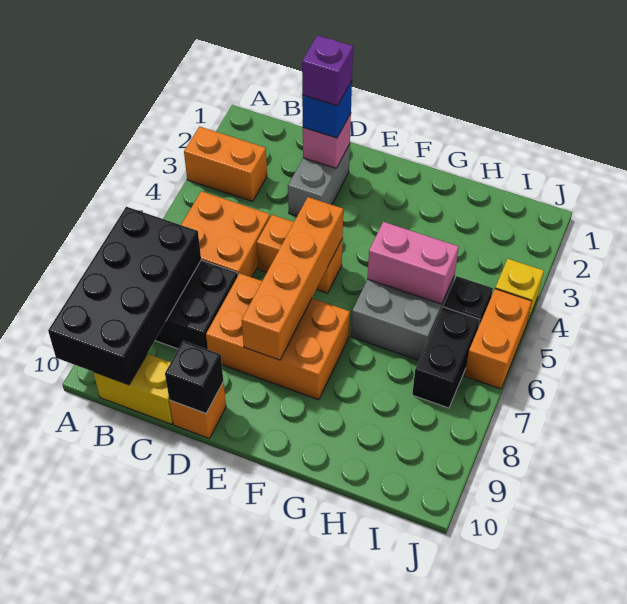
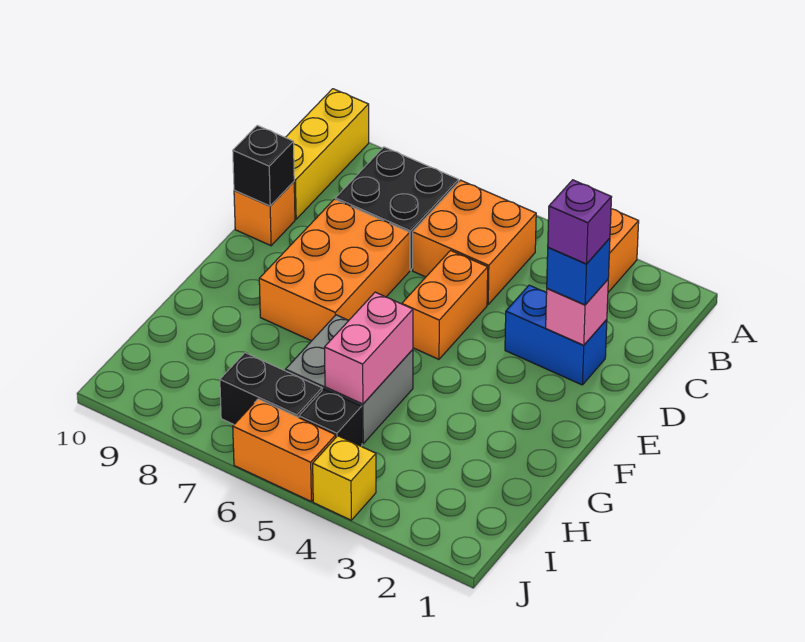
black brick A7:B10 level 2 -> none
yellow brick B10:C10 level 1 -> yellow brick A10:C10 level 1
grey brick D2:D3 level 1 -> blue brick D2:D3 level 1
orange brick E5:E8 level 2 -> none

